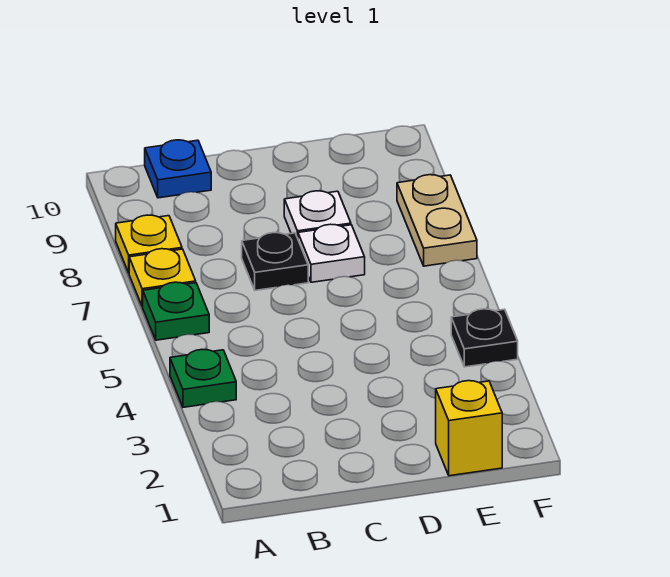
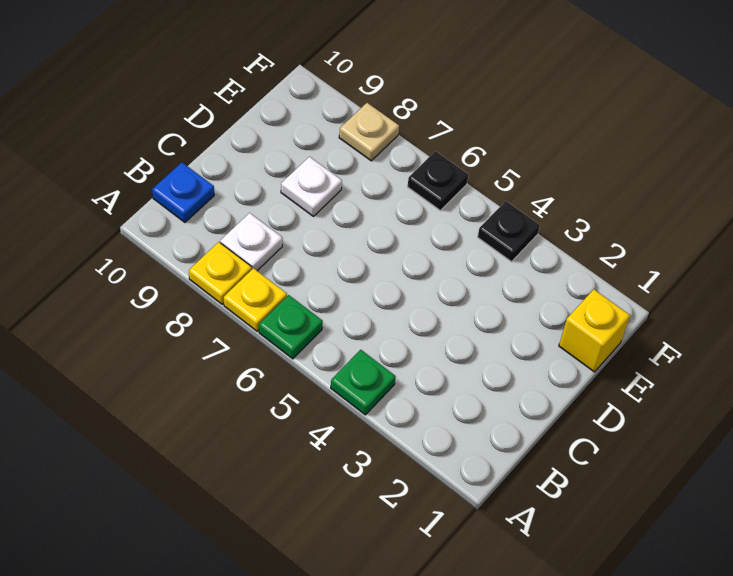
black plate C7 level 1 -> black plate F6 level 1
white plate D7 level 1 -> white plate B8 level 1
tan plate F7:F8 level 1 -> tan plate F8 level 1

